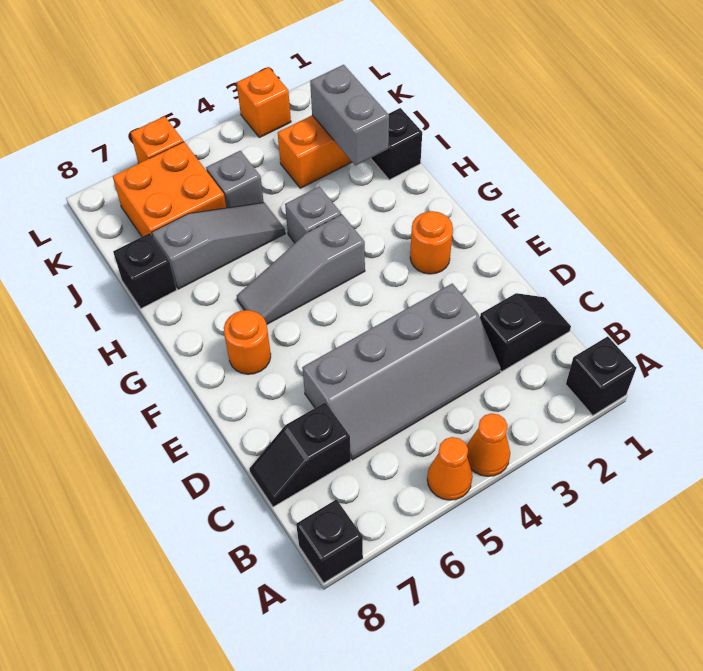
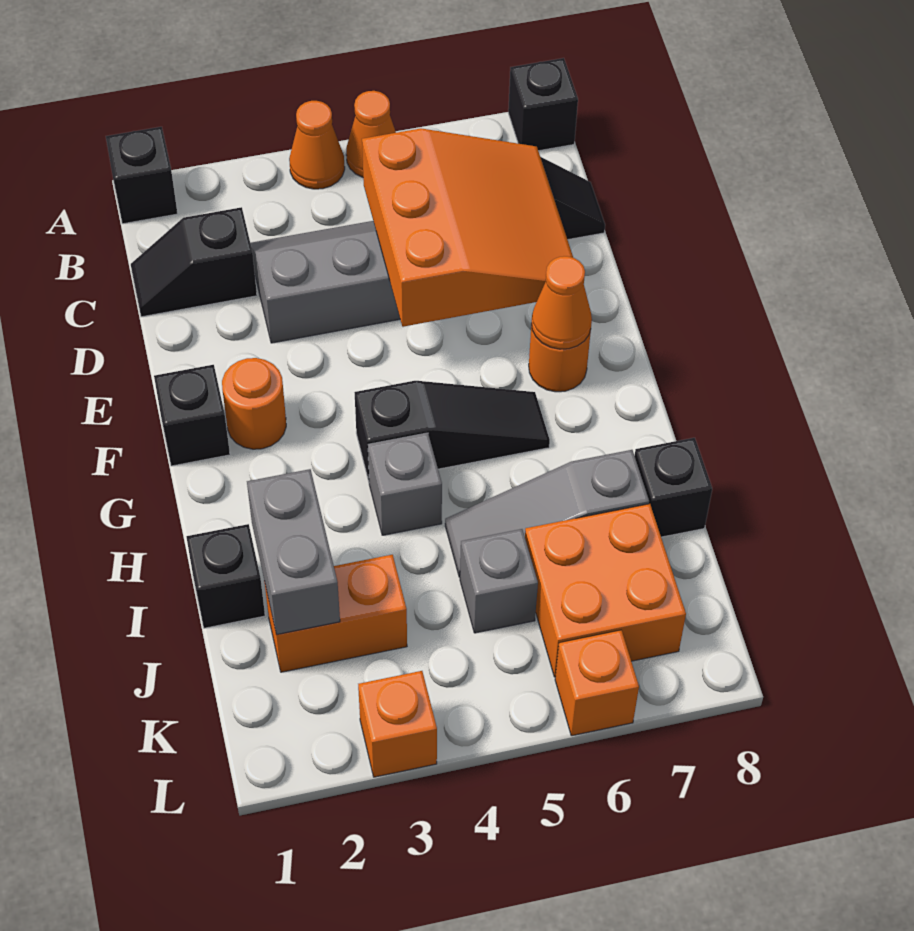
none -> orange slope C5:E7 level 2 top 5
none -> black brick F1 level 1
none -> orange cone F7 level 2
grey slope G4:G6 level 1 top 4 -> black slope G4:G6 level 1 top 4

